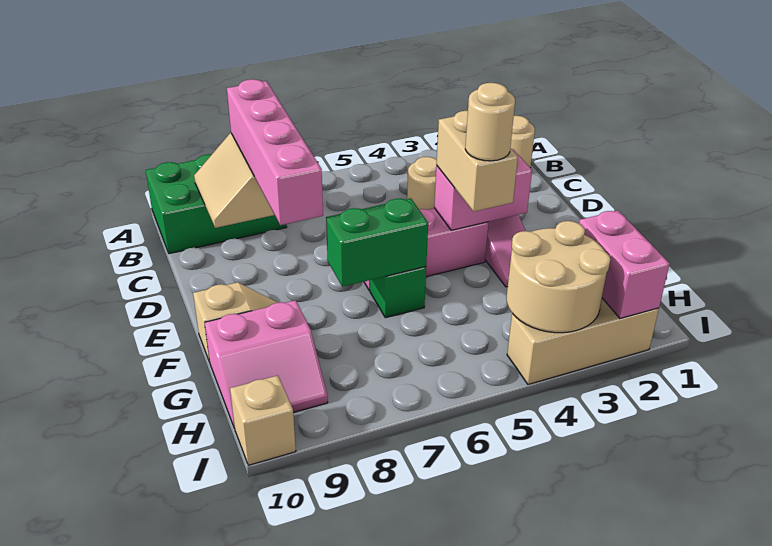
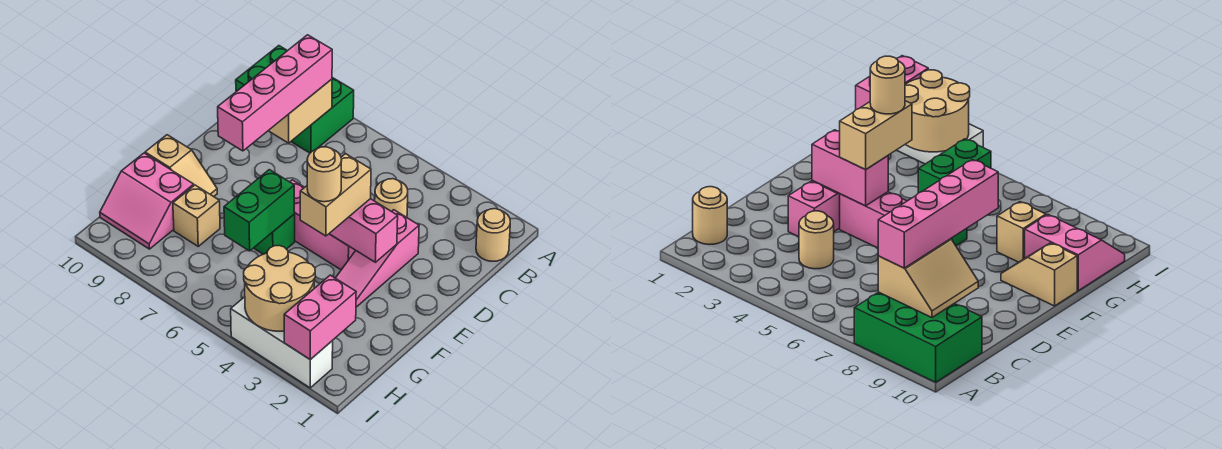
green brick F6:F7 level 2 -> green brick F6:G6 level 2
tan brick I2:I4 level 1 -> white brick I2:I4 level 1
tan brick I10 level 1 -> tan brick G8 level 1

